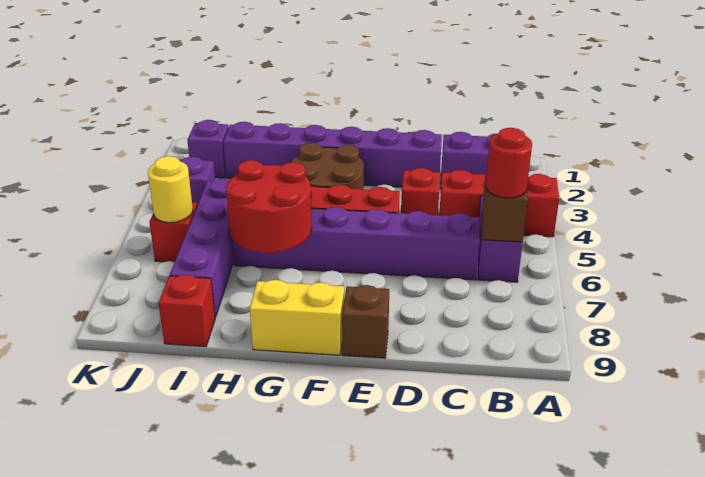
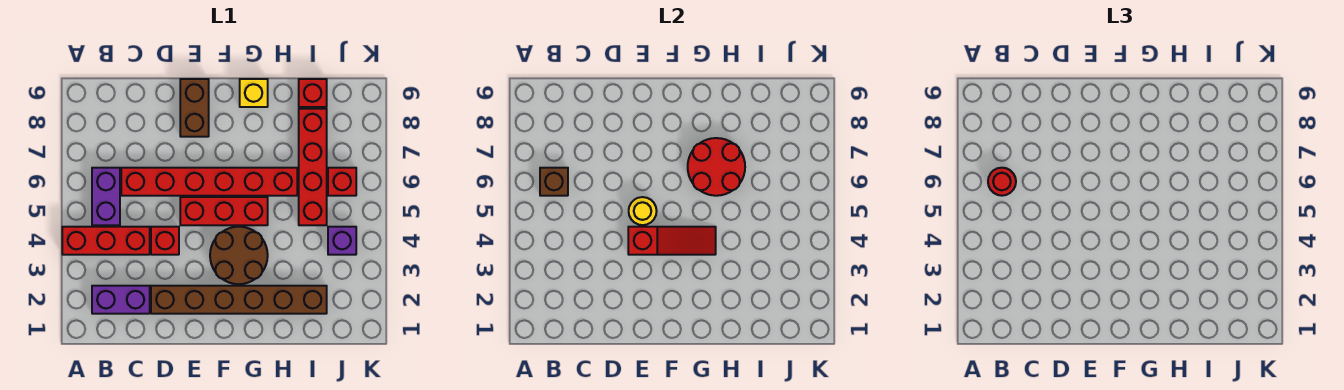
purple brick C6:H6 level 1 -> red brick C6:H6 level 1
purple brick D2:I2 level 1 -> brown brick D2:I2 level 1
none -> red slope E4:G4 level 2 top E
brown brick E9 level 1 -> brown brick E8:E9 level 1
yellow brick F9:G9 level 1 -> yellow brick G9 level 1
purple brick I5:I8 level 1 -> red brick I5:I8 level 1
purple brick J2 level 1 -> none
yellow round brick J6 level 2 -> yellow round brick E5 level 2

